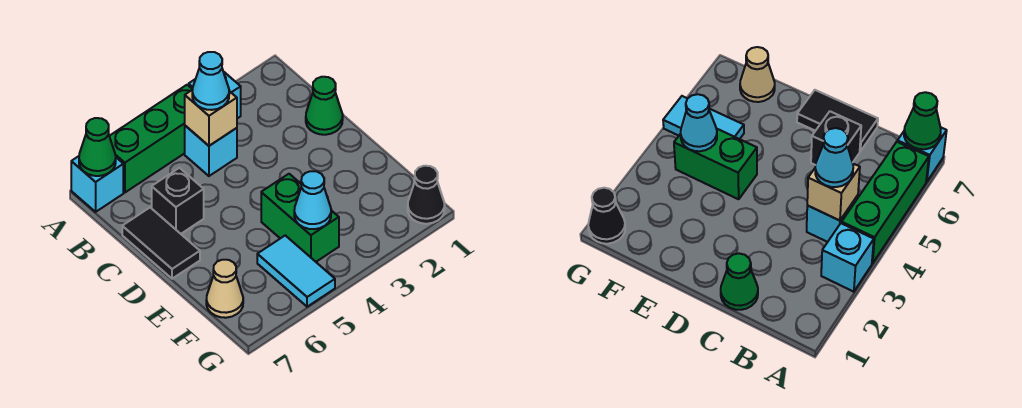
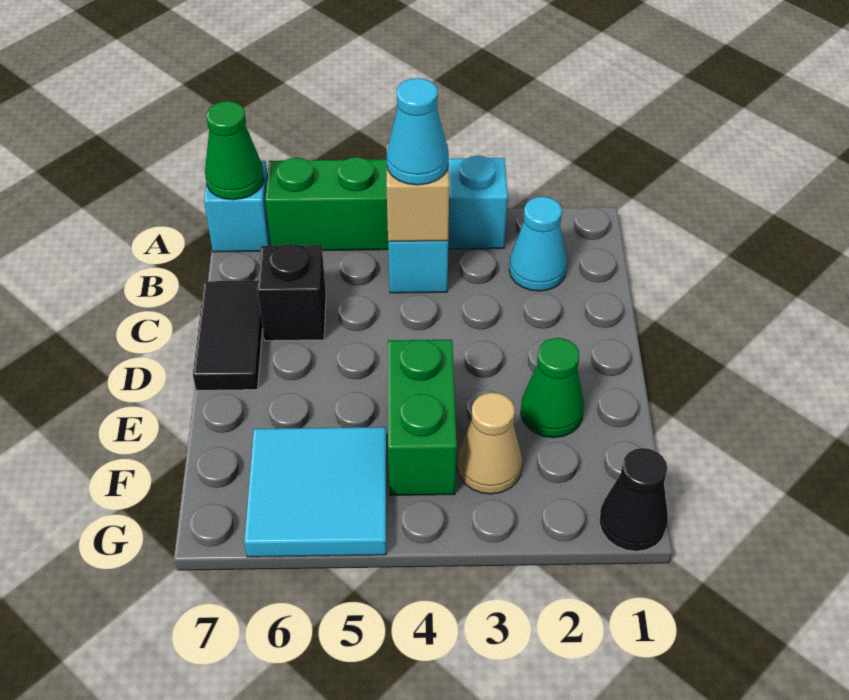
green cone C1 level 1 -> green cone E2 level 1
cyan cone F4 level 2 -> cyan cone B2 level 1
cyan tile F5:G5 level 1 -> cyan tile F5:G6 level 1
tan cone F7 level 1 -> tan cone F3 level 1

